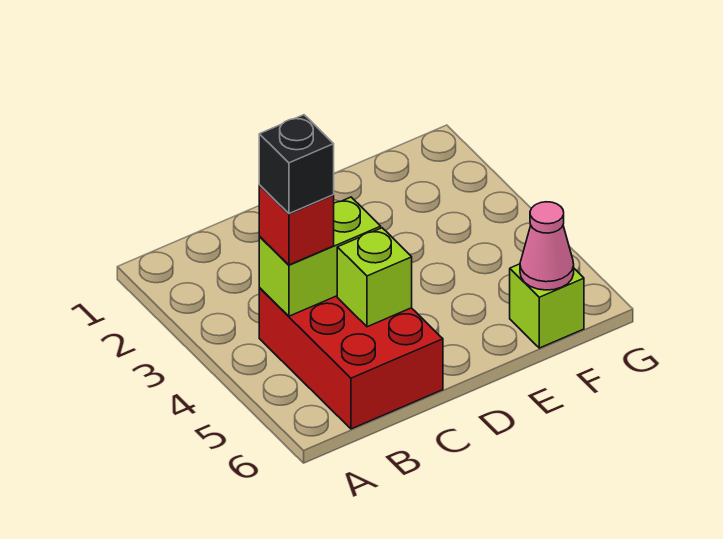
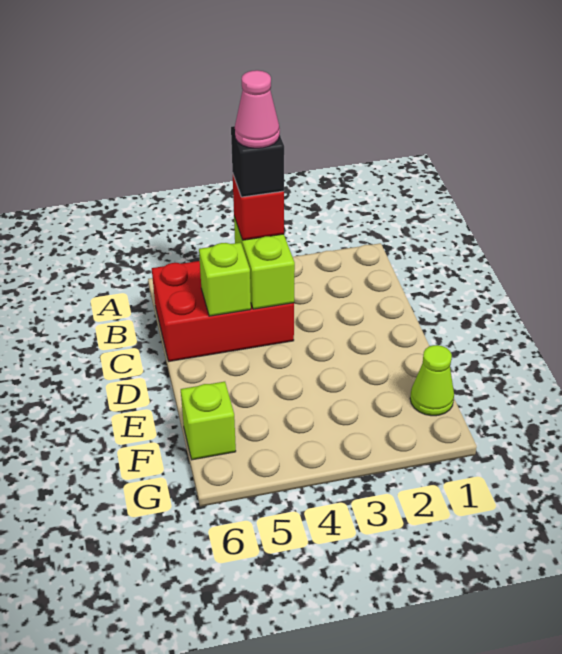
none -> lime cone F1 level 1
pink cone F6 level 2 -> pink cone B4 level 5

